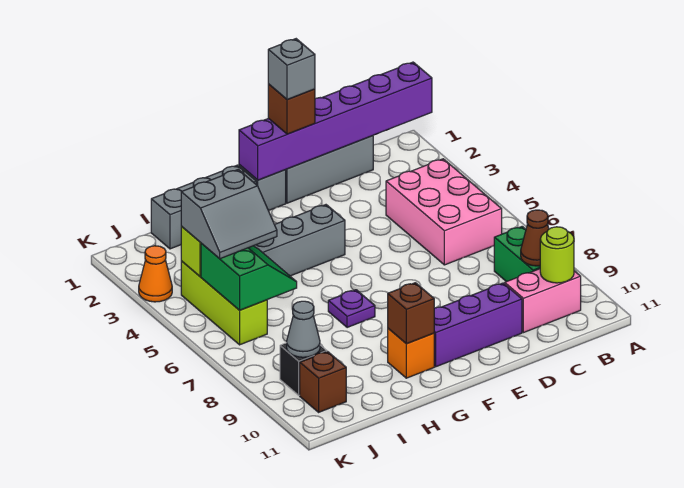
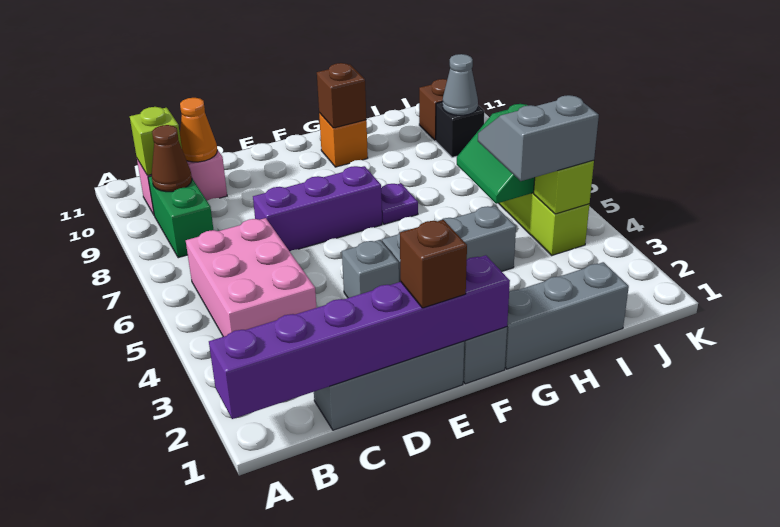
lime round brick B10 level 2 -> lime brick B10 level 2
purple brick D10:F10 level 1 -> purple brick D7:F7 level 1
grey brick E1 level 4 -> grey brick E4 level 1
orange cone K3 level 1 -> orange cone C10 level 2

